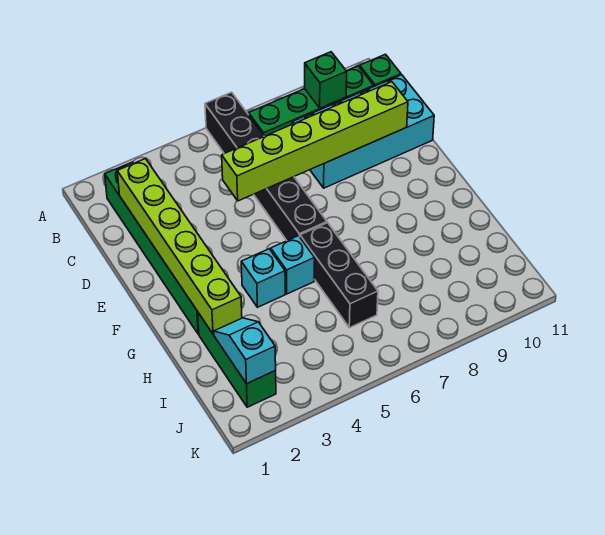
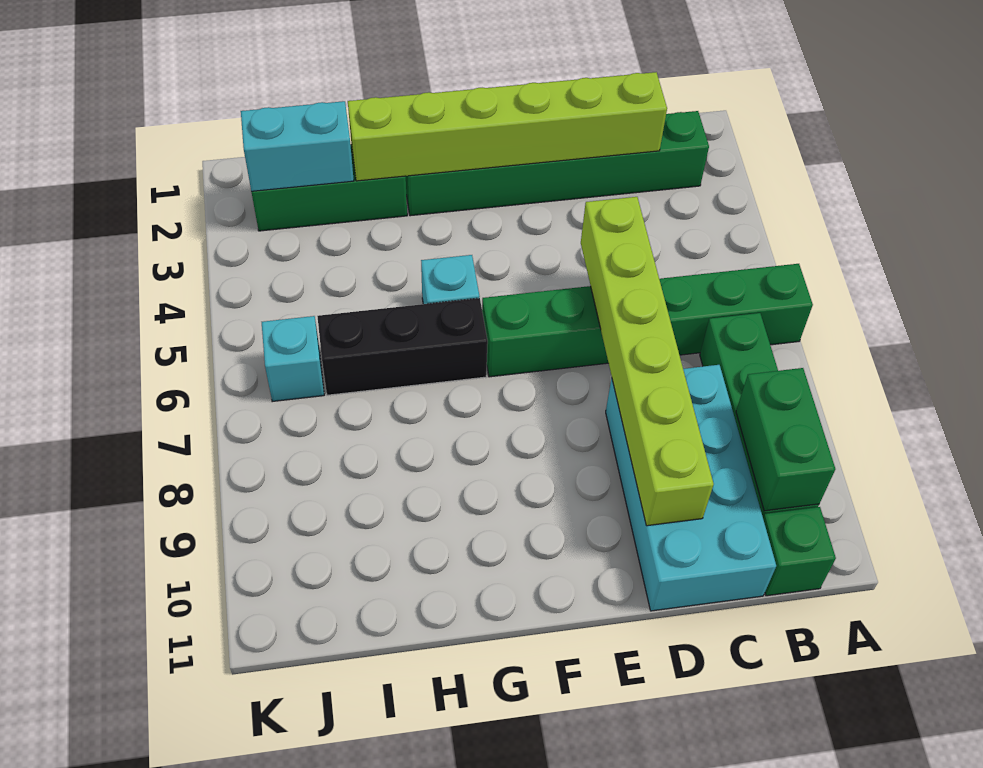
black brick A6:F6 level 1 -> green brick A6:F6 level 1
green brick B9 level 2 -> green brick B9:B10 level 2
cyan brick G4 level 1 -> cyan brick J6 level 1
cyan slope I2:J2 level 2 top J -> cyan brick I2:J2 level 2

